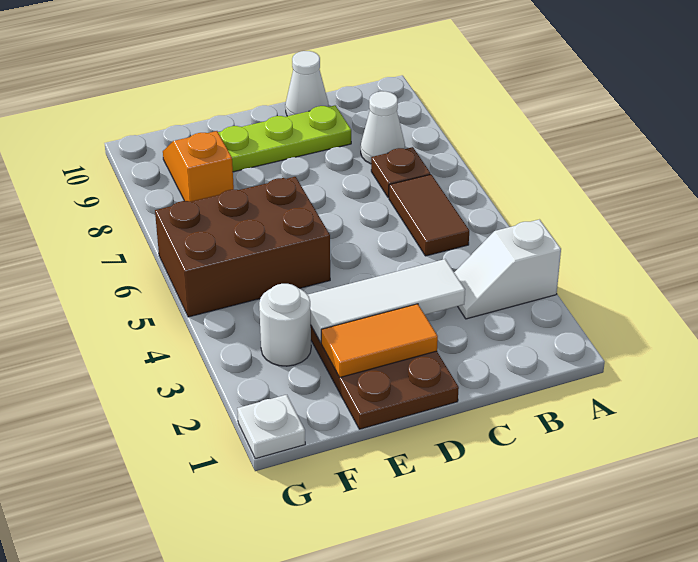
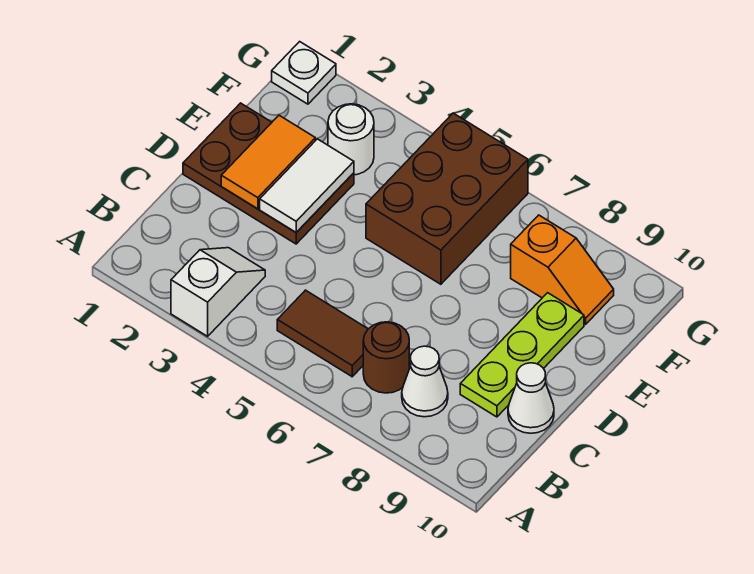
brown plate B7 level 1 -> brown round brick B7 level 1
white tile C3:E3 level 2 -> white tile D3:E3 level 2

